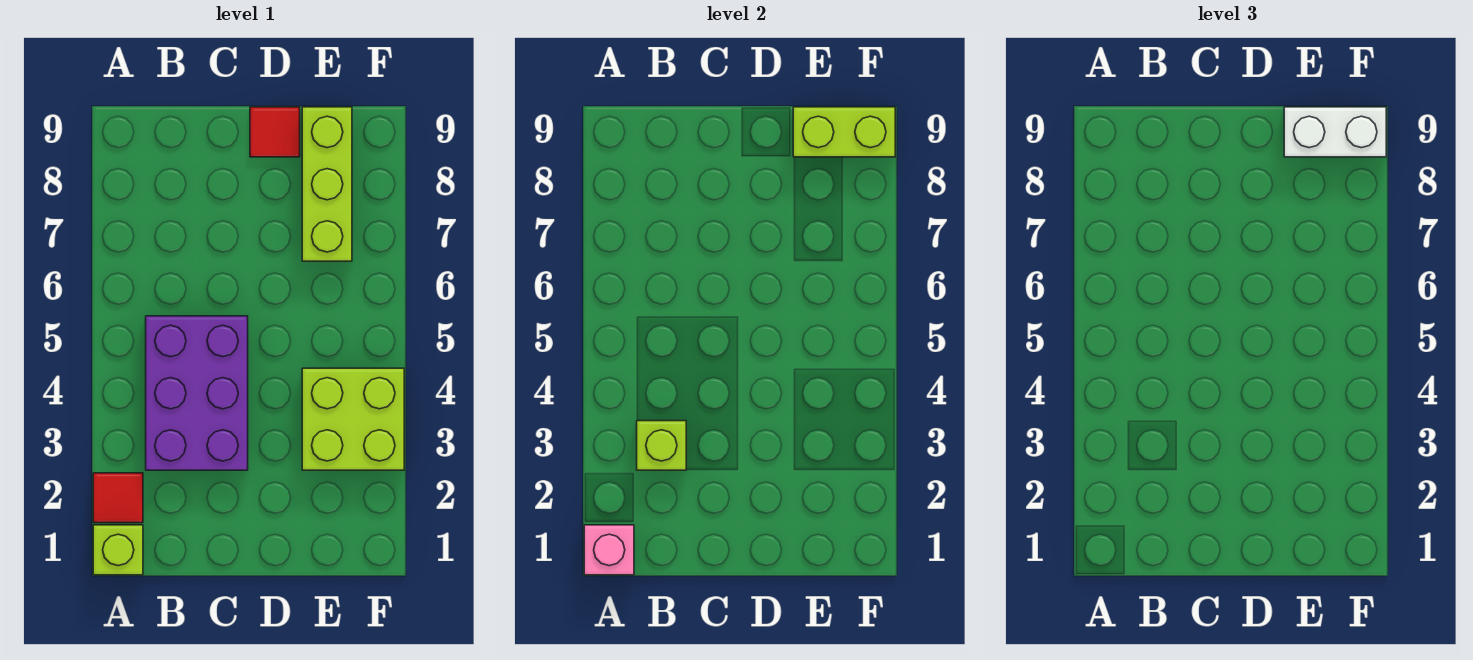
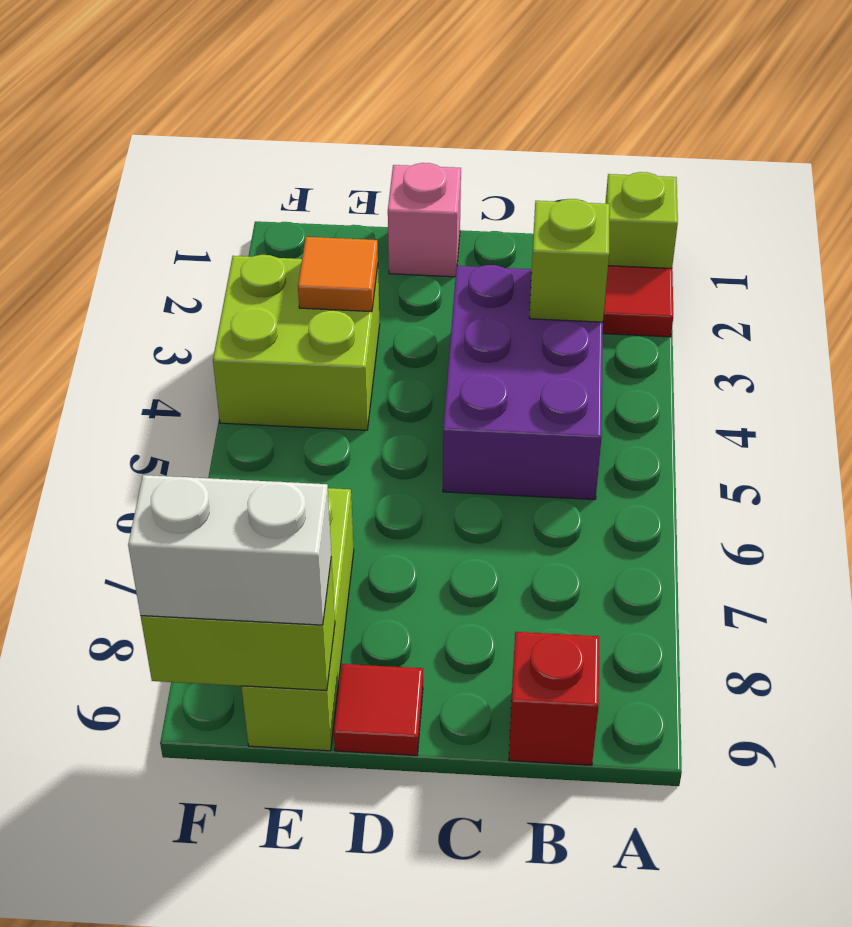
pink brick A1 level 2 -> pink brick D1 level 1
none -> red brick B9 level 1
none -> orange tile E3 level 2

